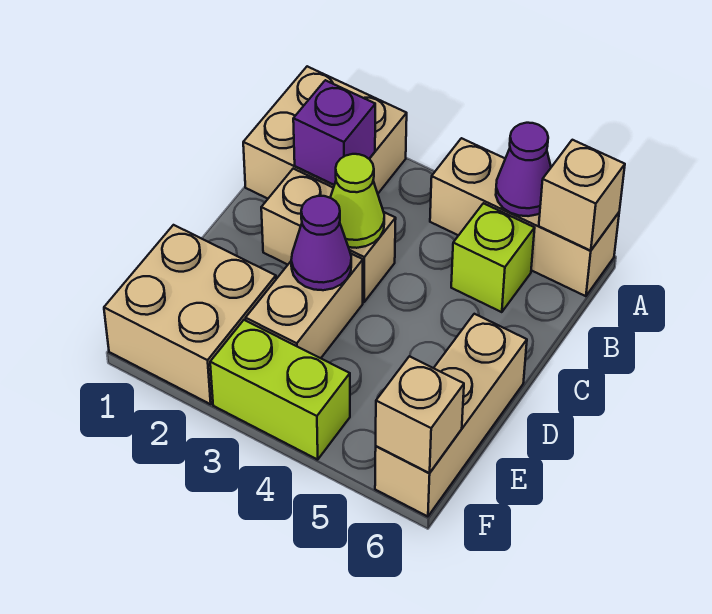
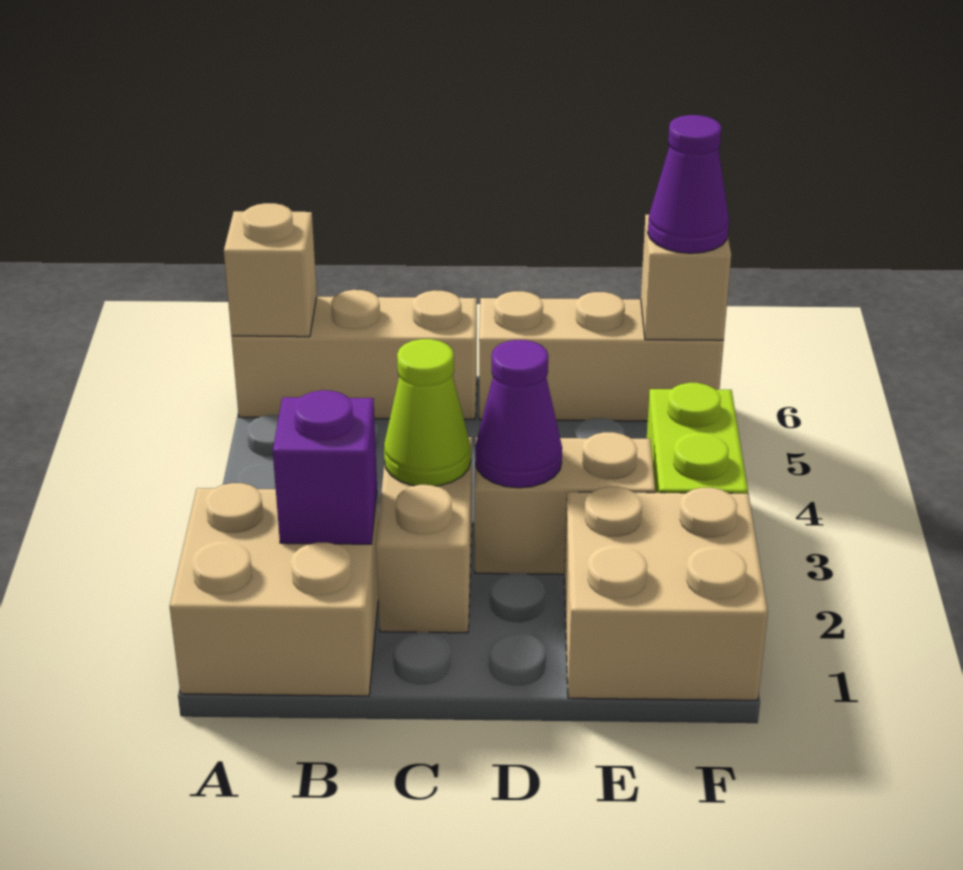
tan brick A4:A6 level 1 -> tan brick A6:C6 level 1
purple cone A5 level 2 -> purple cone F6 level 3
lime brick B5 level 1 -> none

